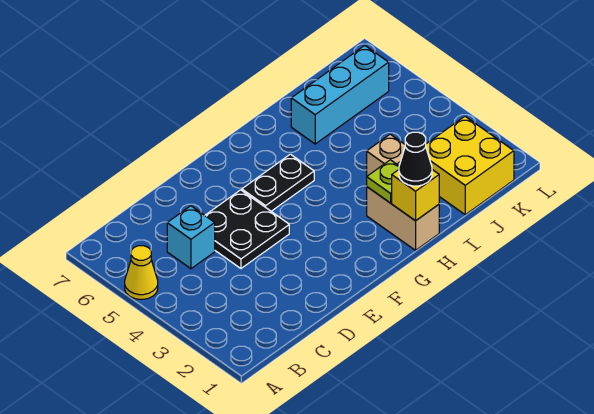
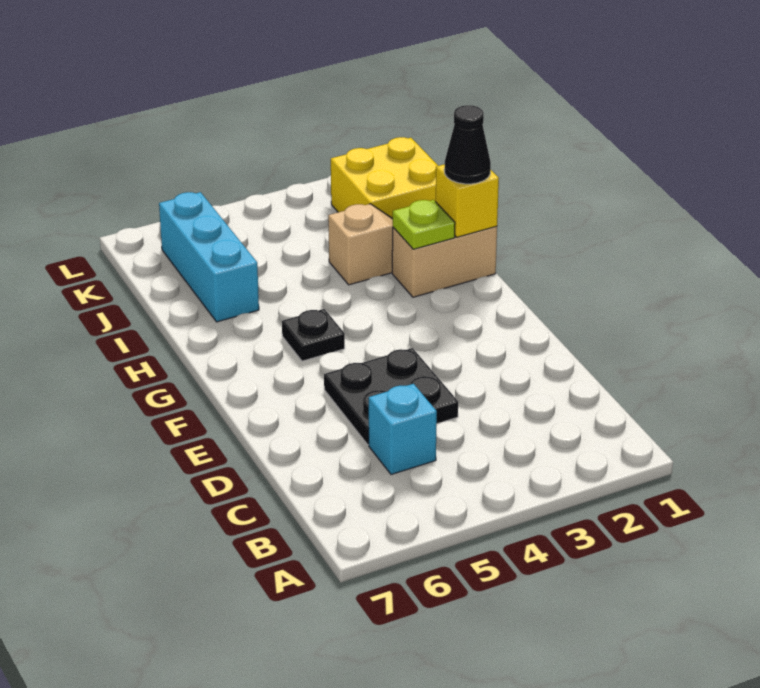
yellow cone A5 level 1 -> none
black plate F5:G5 level 1 -> black plate G5 level 1

